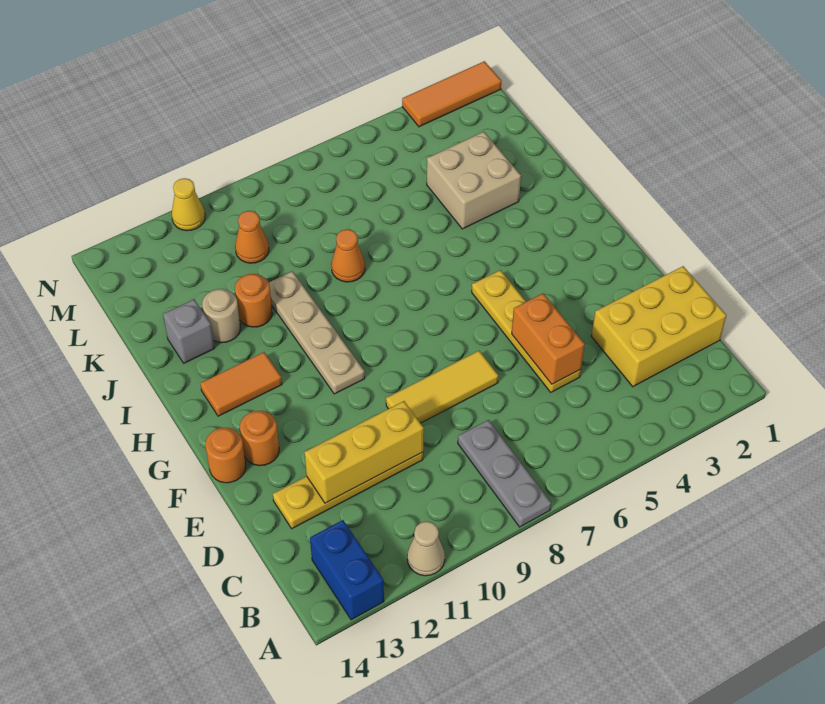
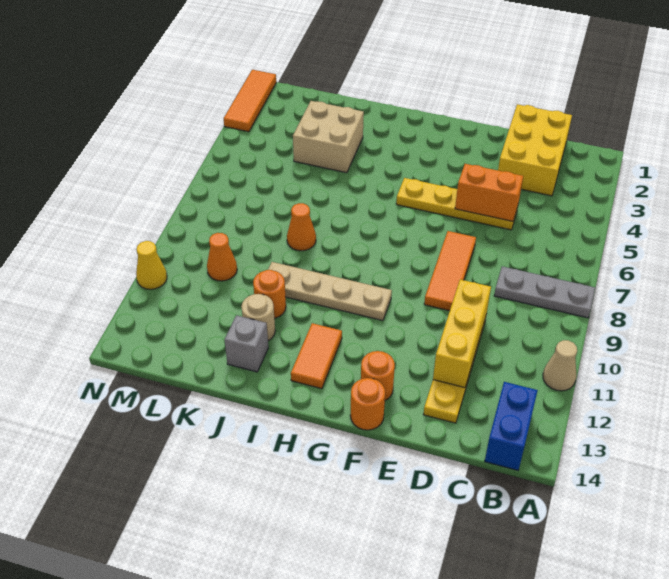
blue brick A13:B13 level 1 -> blue brick B13:B14 level 1
yellow tile E7:E9 level 1 -> orange tile E7:E9 level 1

